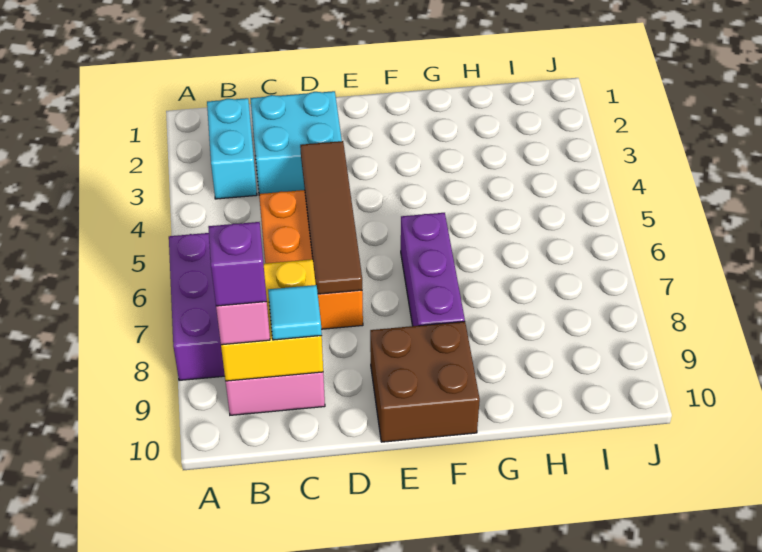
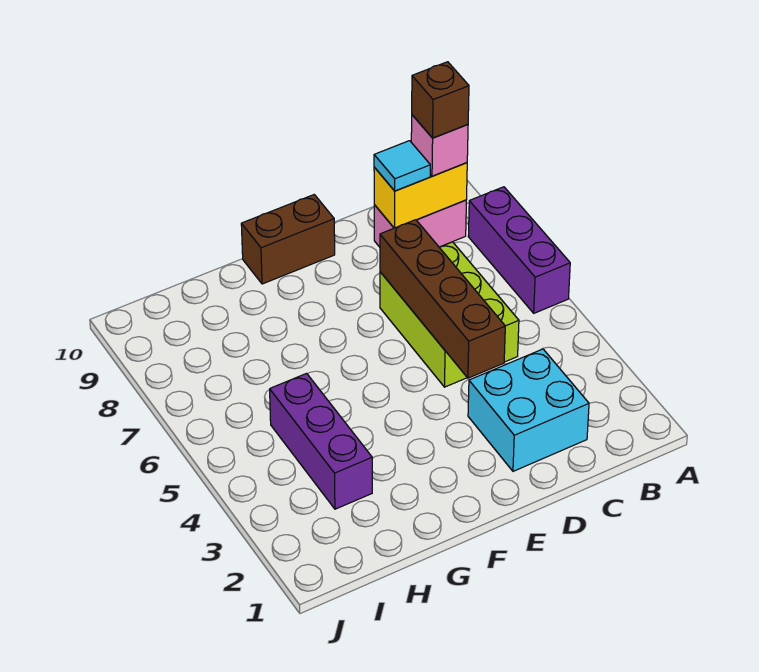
cyan brick B2:B3 level 1 -> none
yellow brick B8:C9 level 2 -> yellow brick B9:C9 level 2
purple brick B9 level 4 -> brown brick B9 level 4
orange brick C5:D7 level 1 -> lime brick C5:D7 level 1
brown tile D4:D7 level 2 -> brown brick D4:D7 level 2
brown brick E9:F10 level 1 -> brown brick E10:F10 level 1
purple brick F6:F8 level 1 -> purple brick H3:H5 level 1

